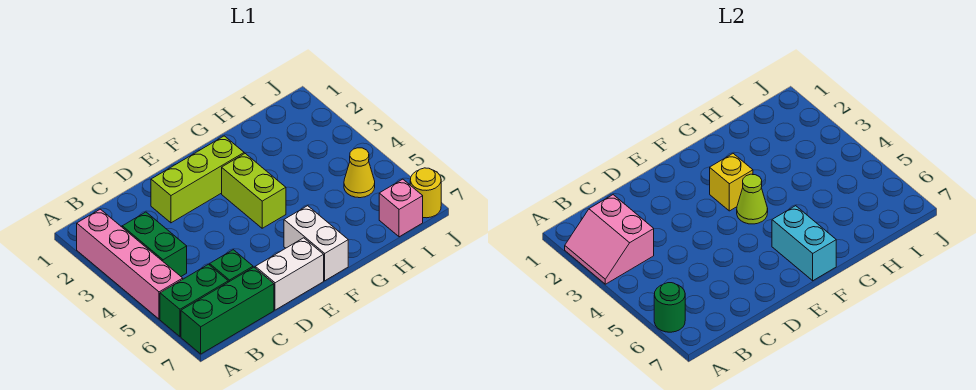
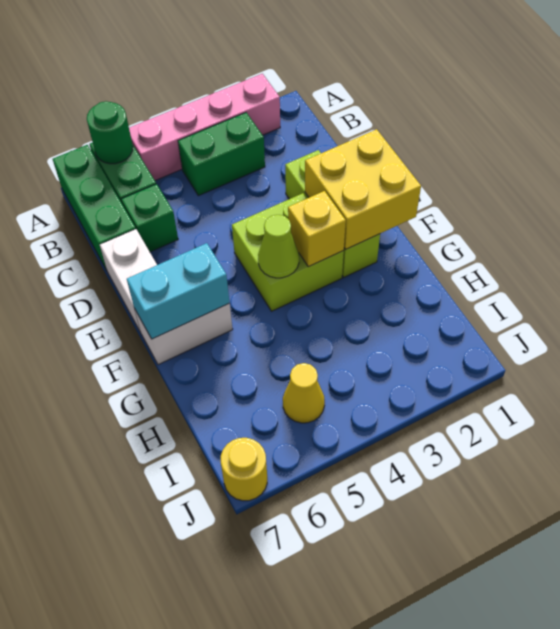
pink slope A2:B3 level 2 top B -> none
none -> yellow brick E1:F2 level 2
lime brick F3:F4 level 1 -> lime brick E3:F4 level 1
pink brick I7 level 1 -> none

